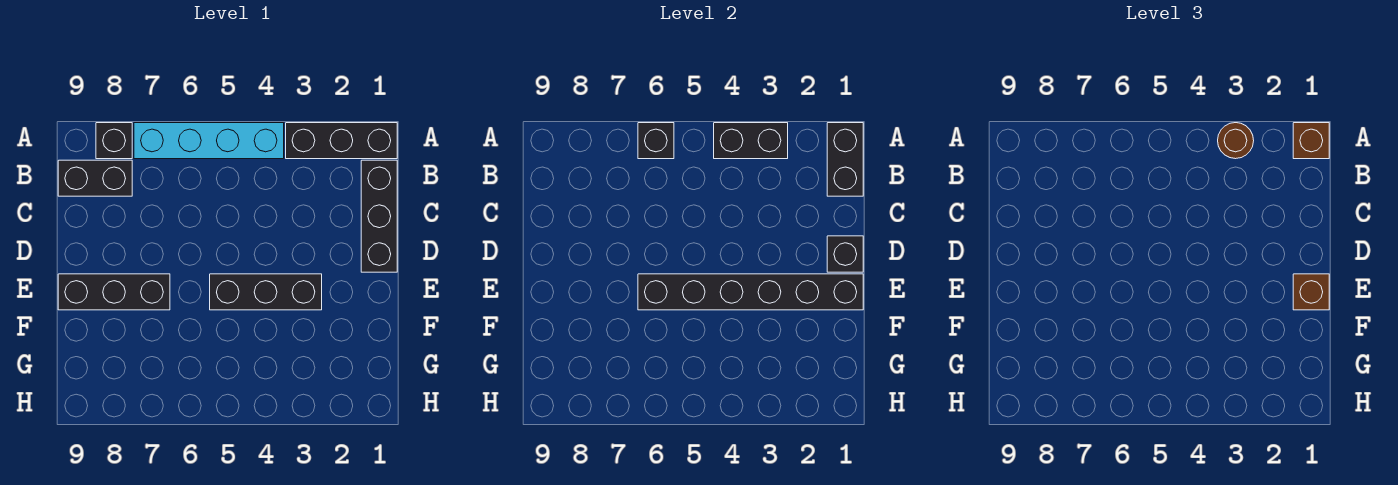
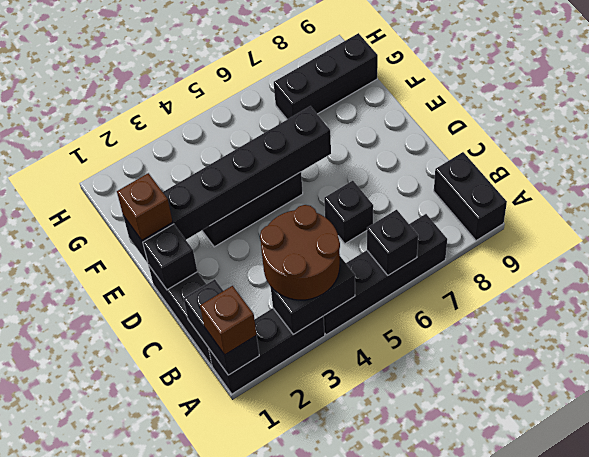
brown round brick A3 level 3 -> brown round brick A3:B4 level 3
cyan brick A4:A7 level 1 -> black brick A4:A7 level 1
black brick A8 level 1 -> black brick C6 level 1
black brick B8:B9 level 1 -> black brick A9:B9 level 1
black brick E7:E9 level 1 -> black brick G7:G9 level 1

